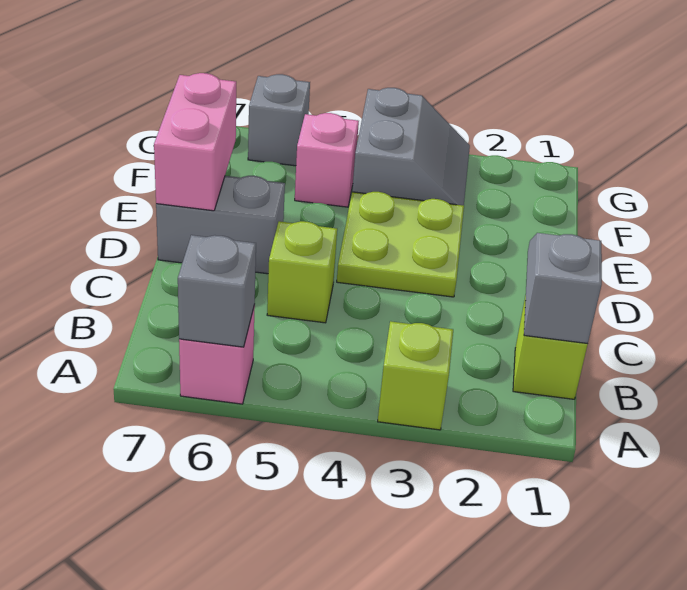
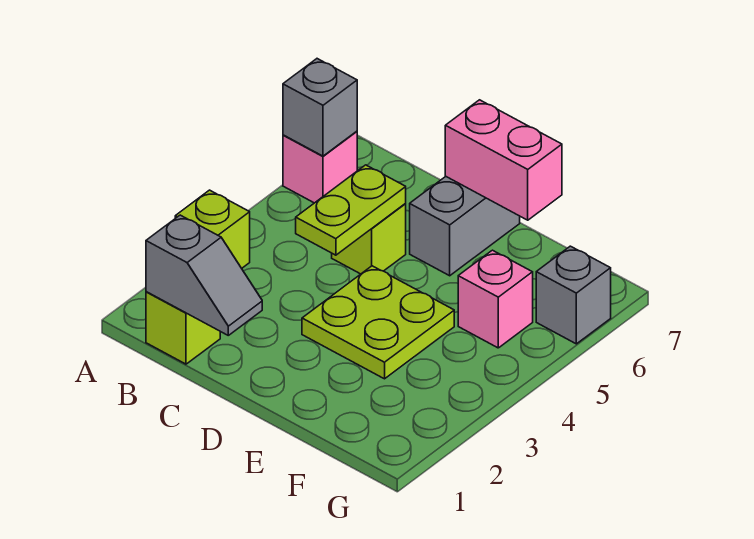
none -> lime plate C4:C5 level 2
grey slope F3:G4 level 1 top 4 -> none

